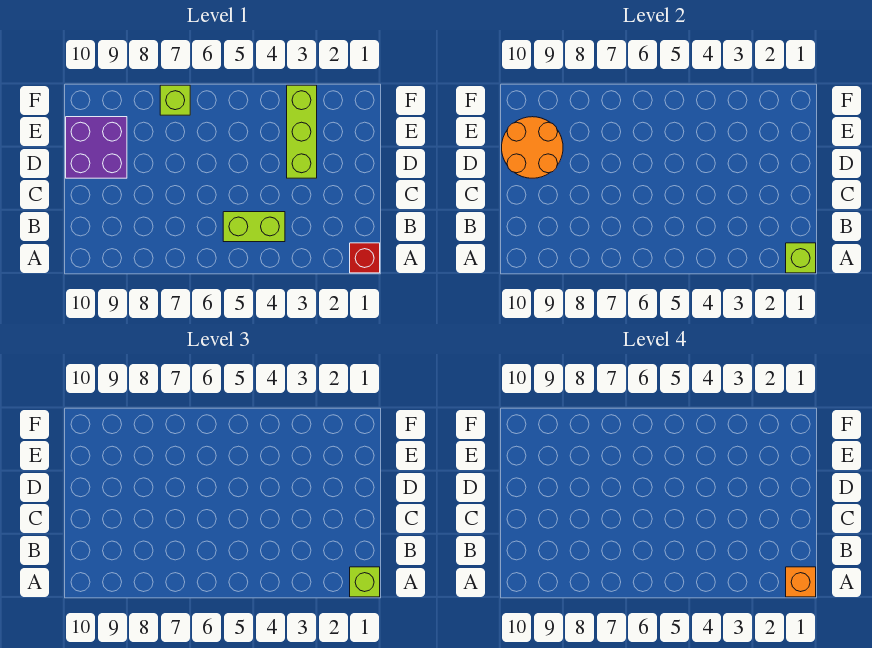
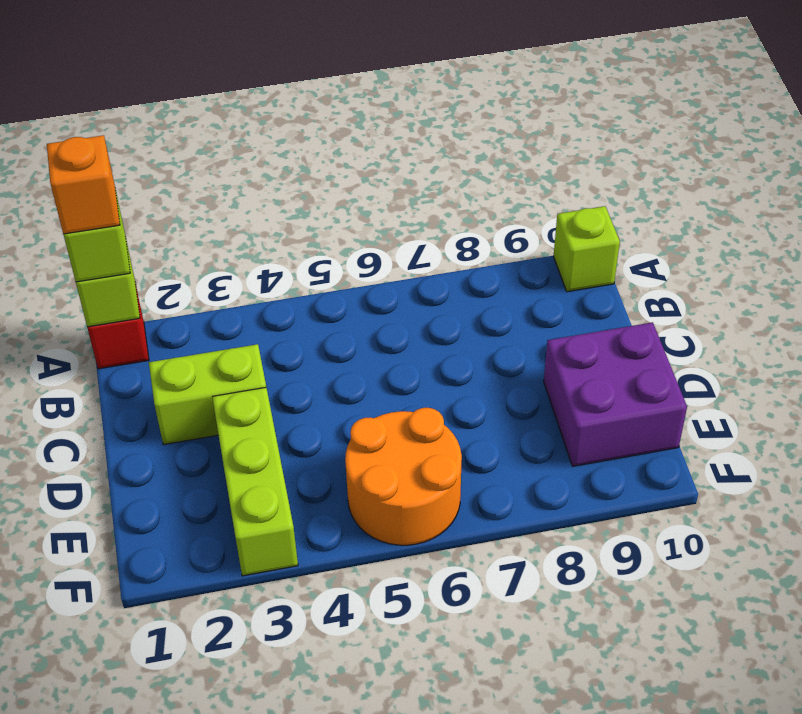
lime brick B4:B5 level 1 -> lime brick C2:C3 level 1
orange round brick D9:E10 level 2 -> orange round brick E5:F6 level 1
lime brick F7 level 1 -> lime brick A10 level 1

